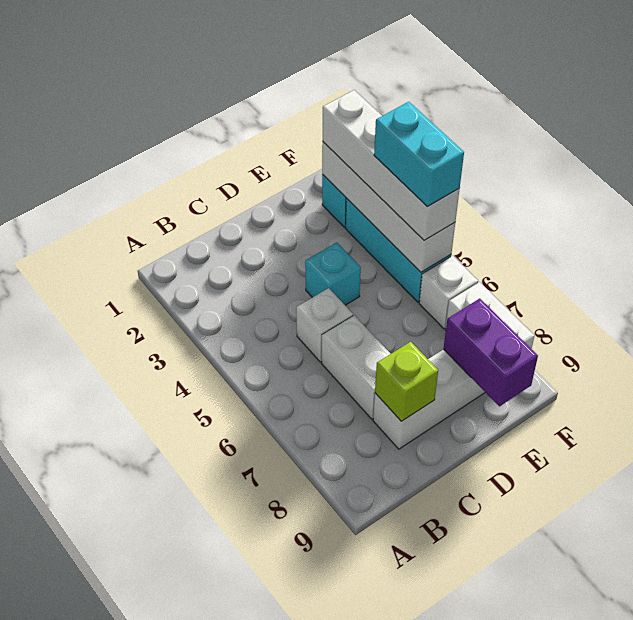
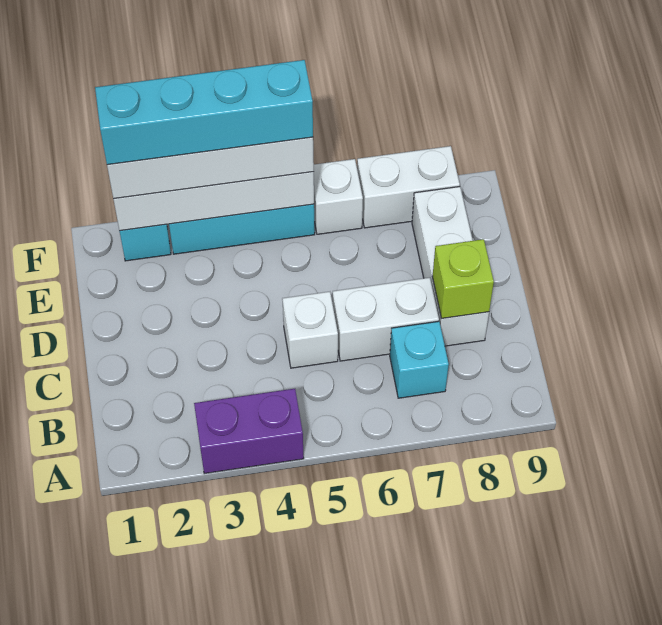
cyan brick D4 level 1 -> cyan brick B7 level 1
purple brick E8:E9 level 2 -> purple brick A3:A4 level 1
cyan brick F4:F5 level 4 -> cyan brick F2:F5 level 4

